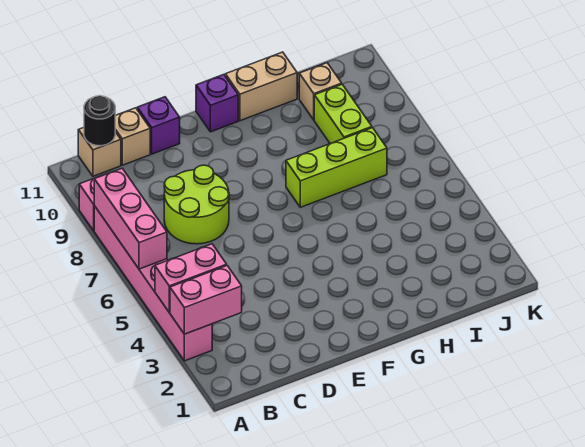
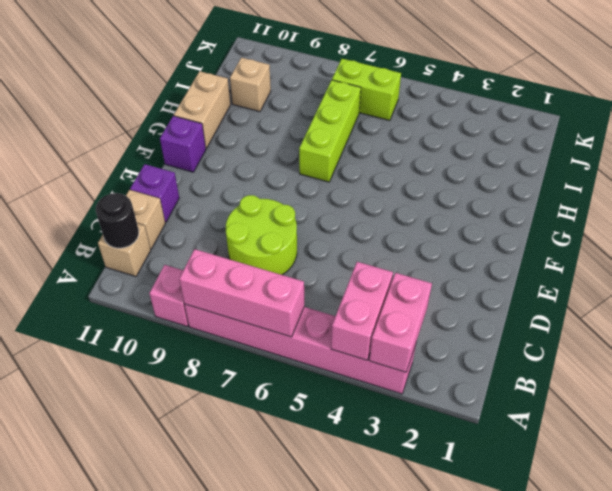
lime brick I8:I9 level 1 -> lime brick J6:J7 level 1

